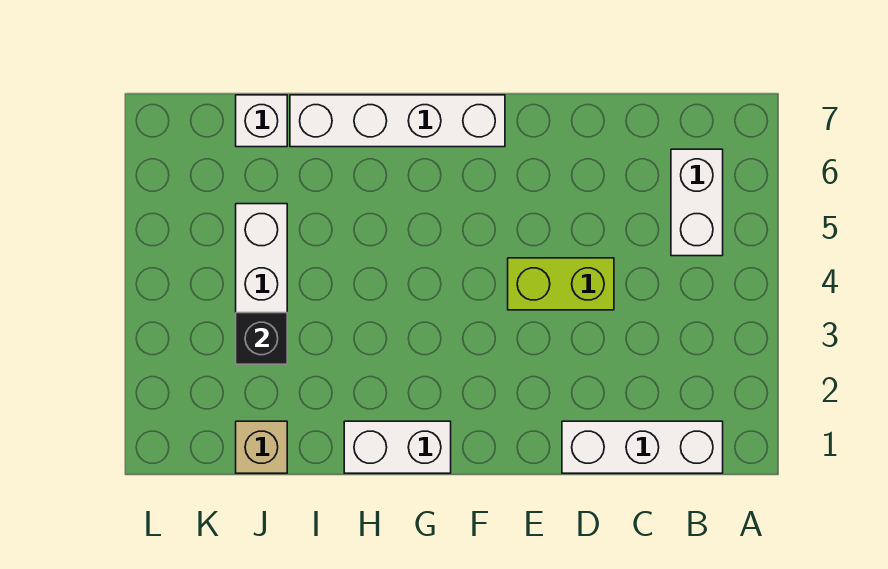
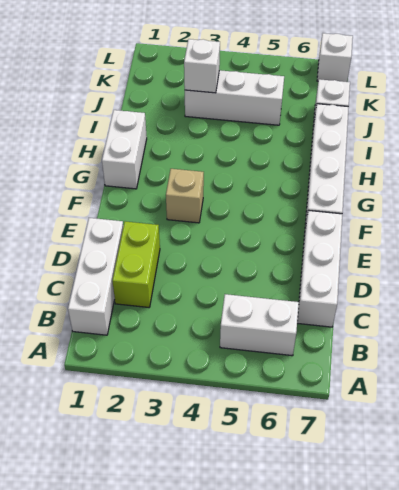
none -> white brick C7:E7 level 1
lime brick D4:E4 level 1 -> lime brick C2:D2 level 1
tan brick J1 level 1 -> tan brick F3 level 1
black brick J3 level 2 -> white brick J3 level 2
none -> white brick L7 level 1

